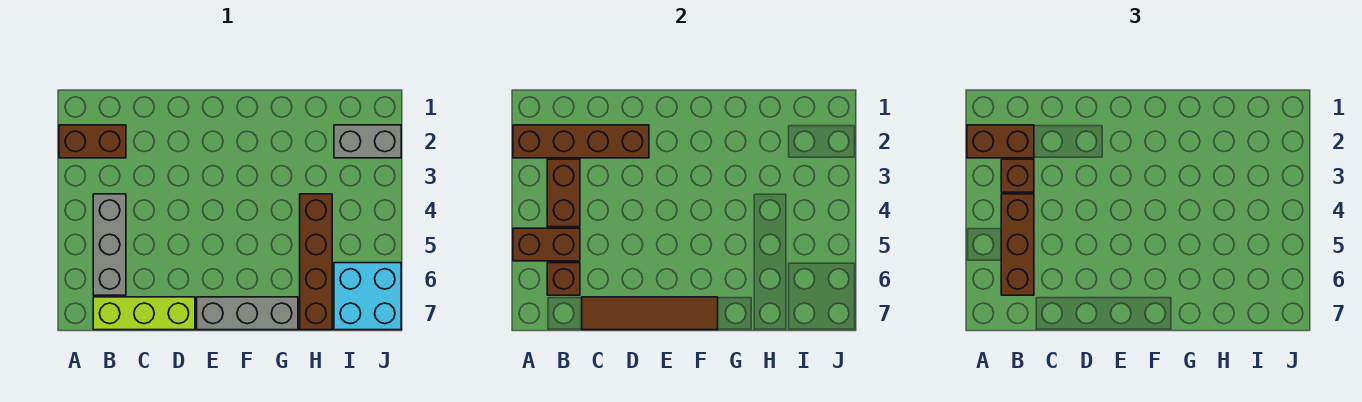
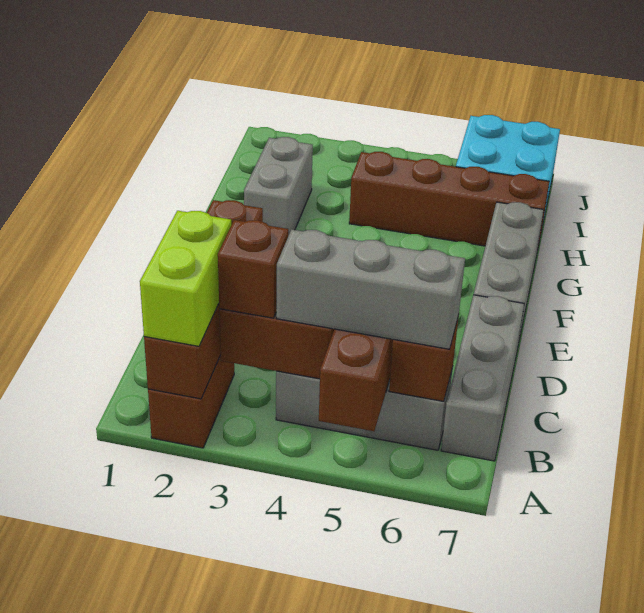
brown brick A2:B2 level 3 -> lime brick A2:B2 level 3
brown brick B4:B6 level 3 -> grey brick B4:B6 level 3
lime brick B7:D7 level 1 -> grey brick B7:D7 level 1
brown tile C7:F7 level 2 -> none
grey brick I2:J2 level 1 -> grey brick G2:H2 level 1

